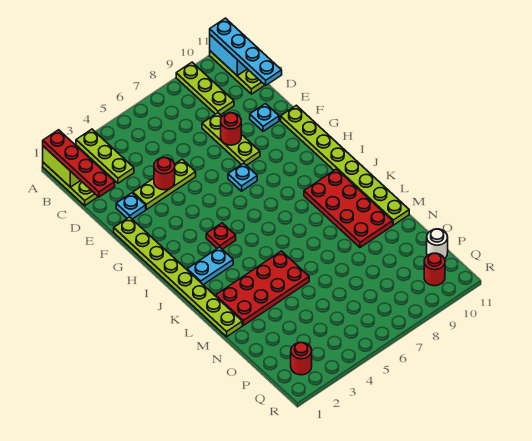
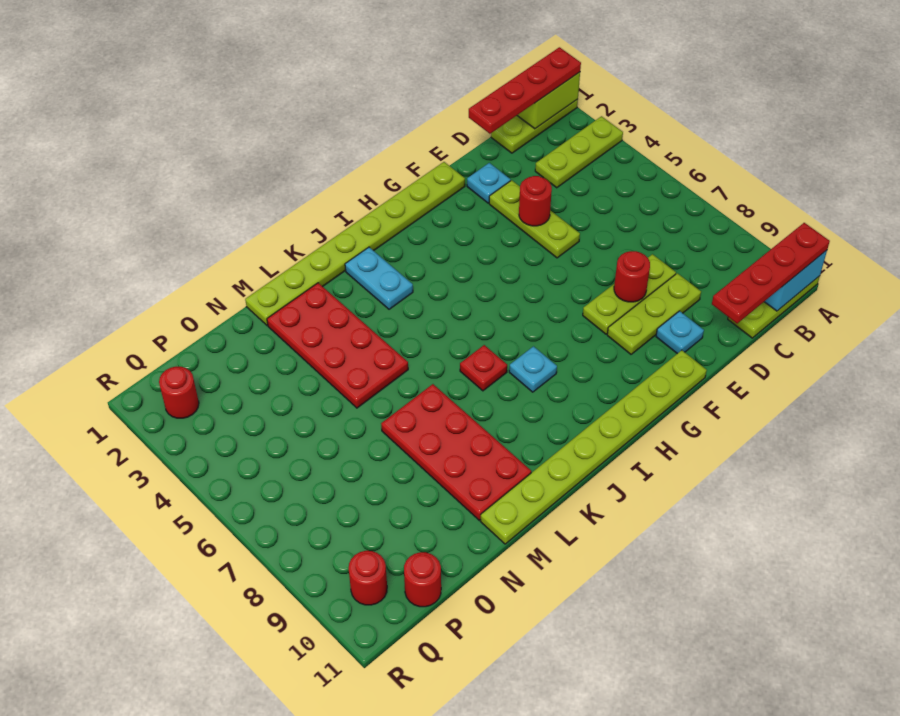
lime plate A9:C9 level 1 -> lime plate D9:F9 level 1
cyan plate A11:D11 level 3 -> red plate A11:D11 level 3
cyan plate G7 level 1 -> cyan plate I8 level 1
red plate I4 level 1 -> red plate J7 level 1
red plate J9:M10 level 1 -> red plate L7:M10 level 1
white round brick P11 level 1 -> red round brick P11 level 1

